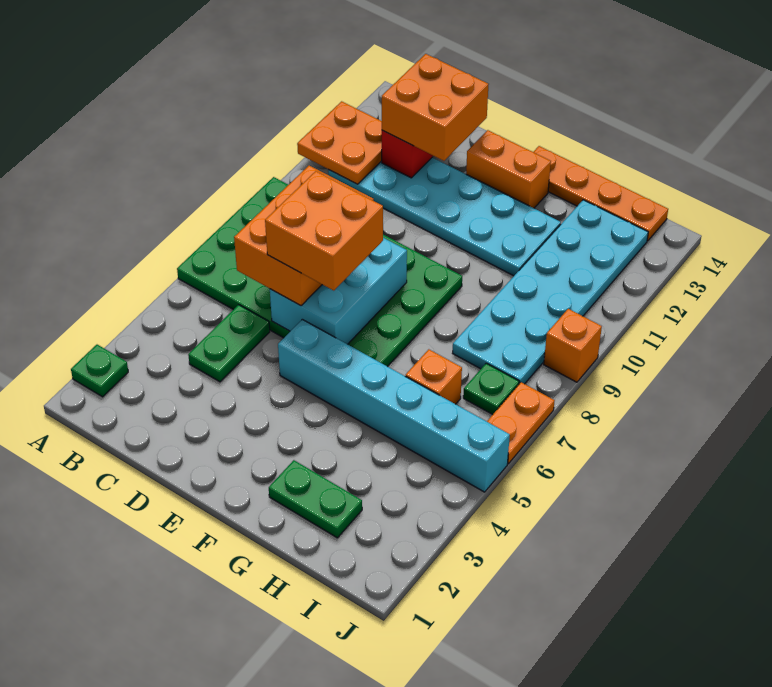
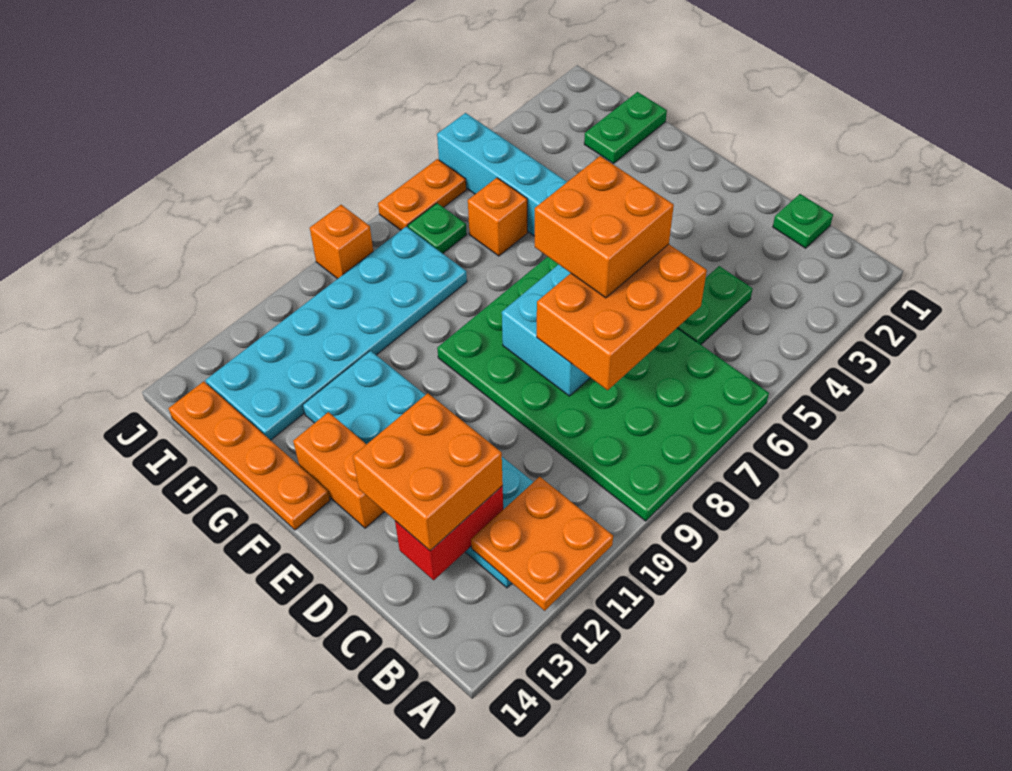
green plate A2 level 1 -> green plate C1 level 1
green plate G2:H2 level 1 -> green plate H1:H2 level 1

